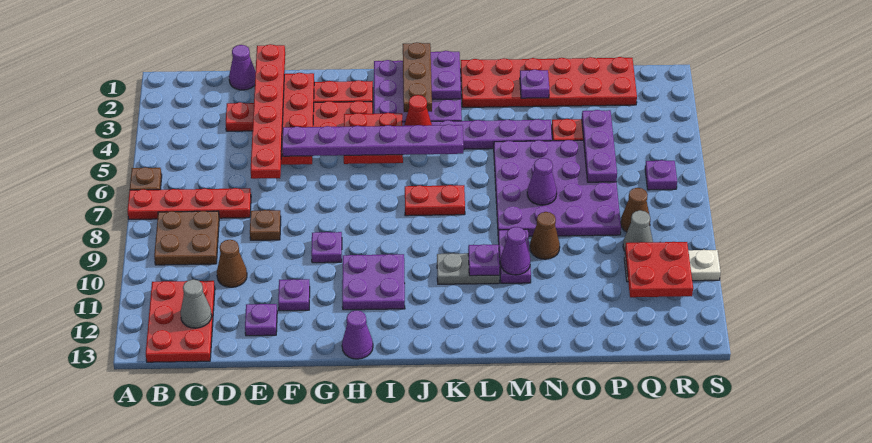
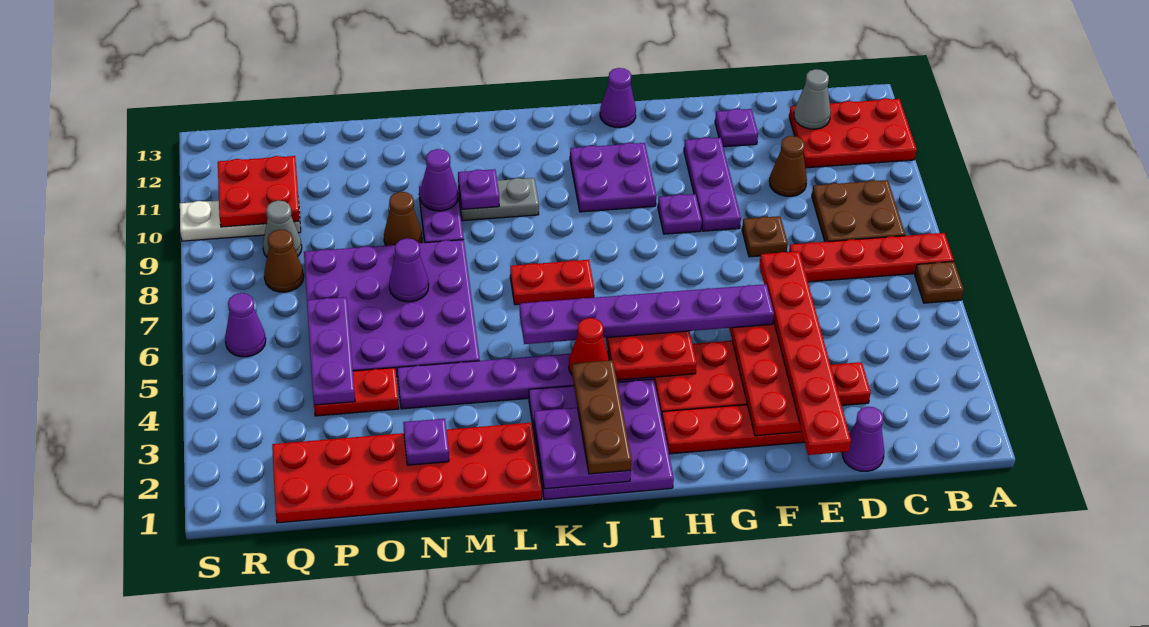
red plate B11:C13 level 1 -> red plate A11:C12 level 1
purple plate F11 level 1 -> purple plate F9:F11 level 1
purple plate R6 level 1 -> purple cone R6 level 1

